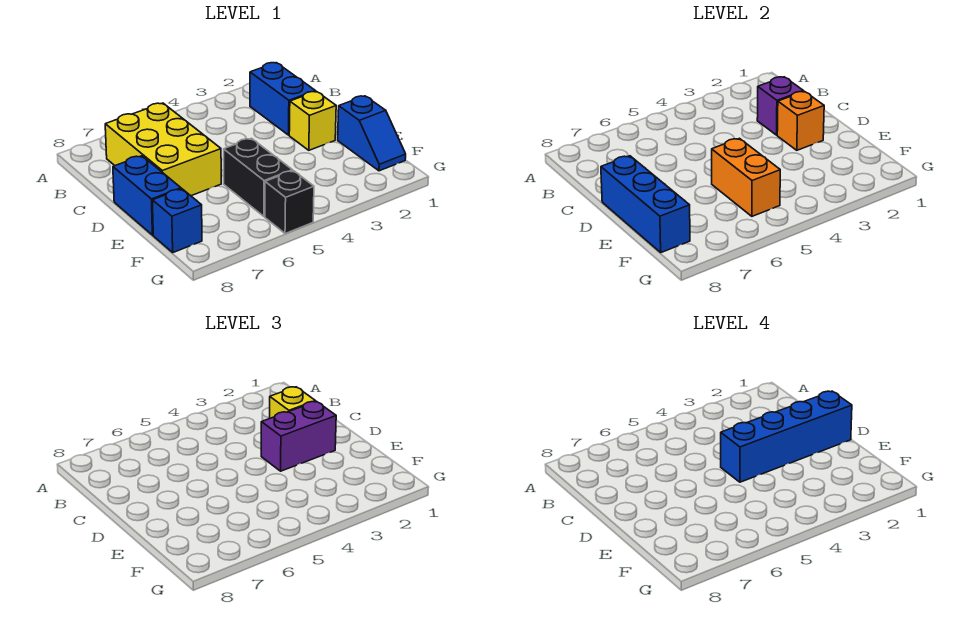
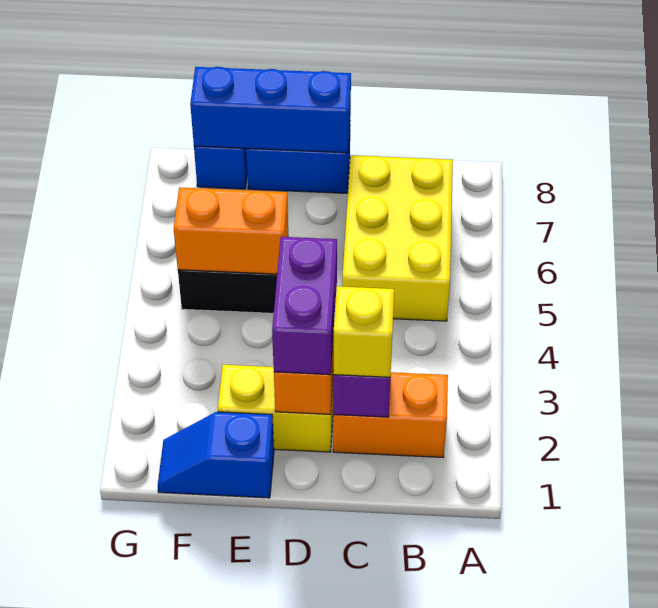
blue brick B2:C2 level 1 -> orange brick B2:C2 level 1
yellow brick B6:D7 level 1 -> yellow brick B5:C7 level 1
blue brick D1:D4 level 4 -> none
yellow brick D2 level 1 -> yellow brick D2:E2 level 1
black brick G5 level 1 -> none

